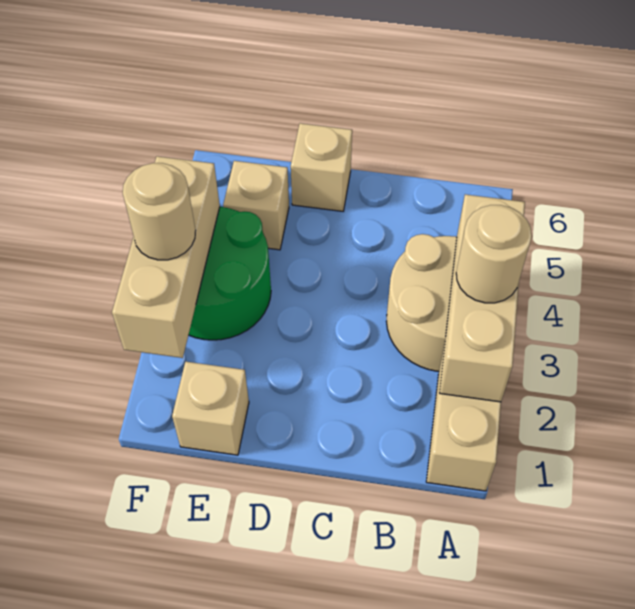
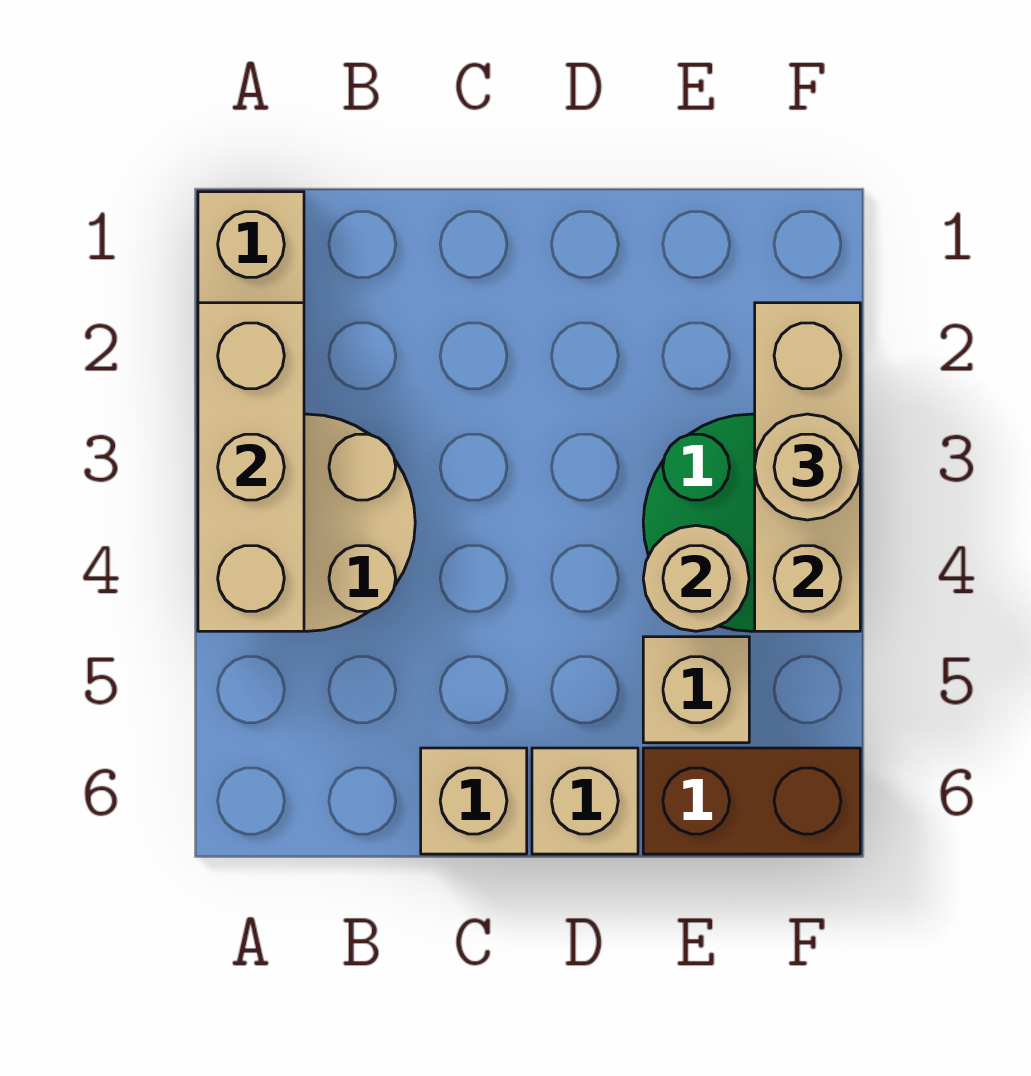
tan round brick A3 level 3 -> tan round brick E4 level 2
tan brick E1 level 1 -> tan brick C6 level 1
none -> brown brick E6:F6 level 1

